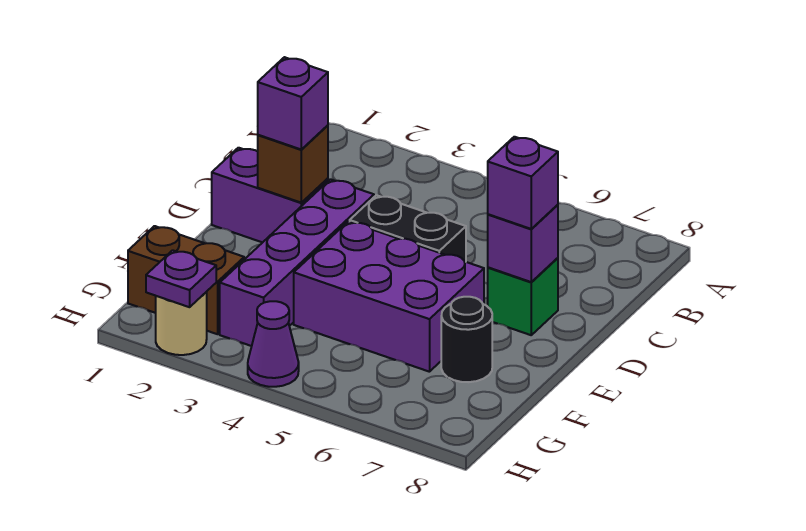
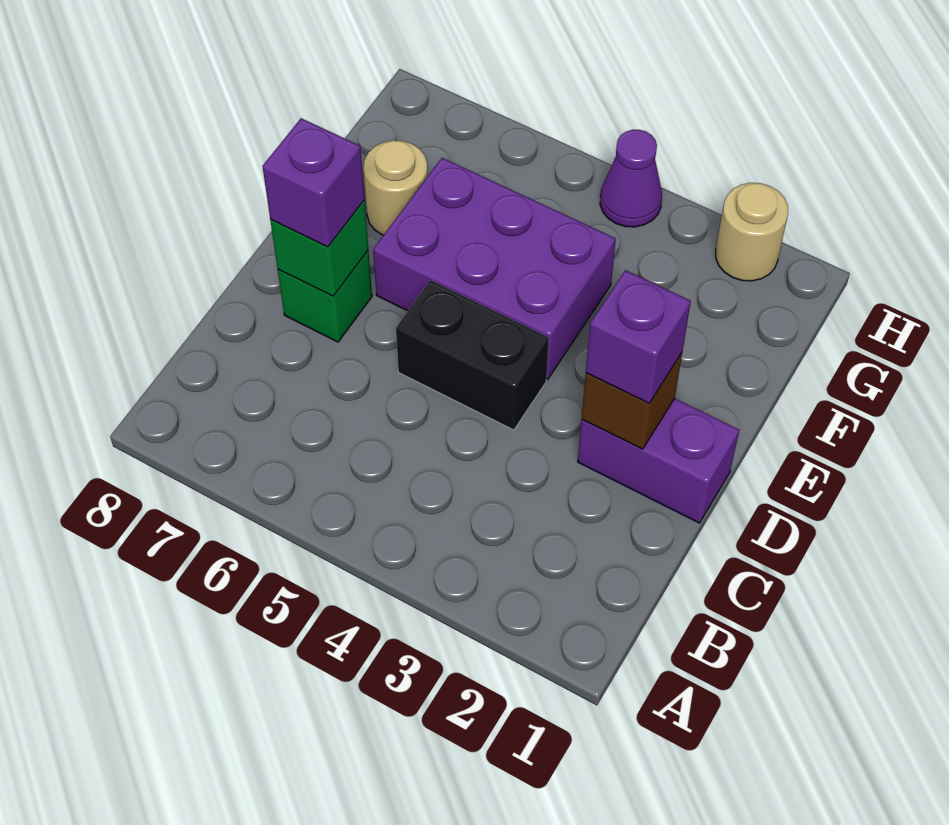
purple brick D3:G3 level 1 -> none
purple brick D7 level 2 -> green brick D7 level 2
black round brick F7 level 1 -> tan round brick F7 level 1
brown brick G1:G2 level 1 -> none
purple plate H2 level 2 -> none

